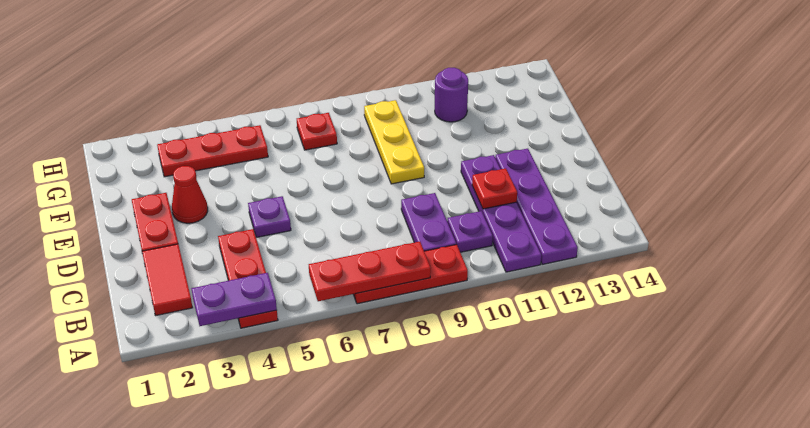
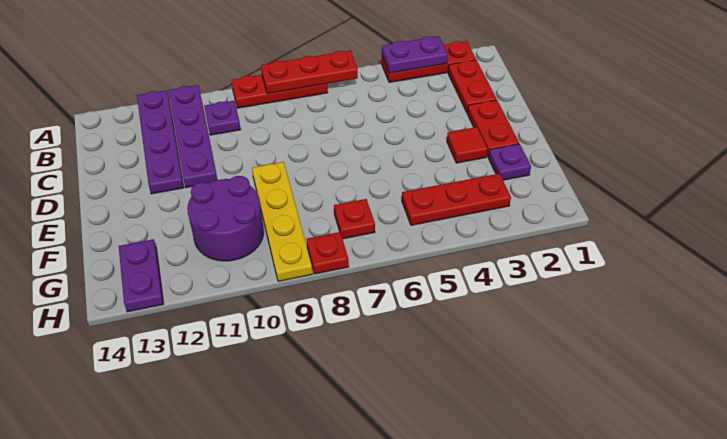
red plate A4:C4 level 1 -> red plate A2:A4 level 1
red tile B2:C2 level 1 -> red plate B2:C2 level 1
purple plate B9:C9 level 1 -> purple plate G13:H13 level 1
red plate C11 level 2 -> red plate H8 level 1
purple plate D5 level 1 -> purple plate F2 level 1
red cone E3 level 1 -> red tile E3 level 1
yellow plate E9:G9 level 1 -> yellow plate E9:H9 level 1
purple round brick G11 level 1 -> purple round brick F10:G11 level 1

